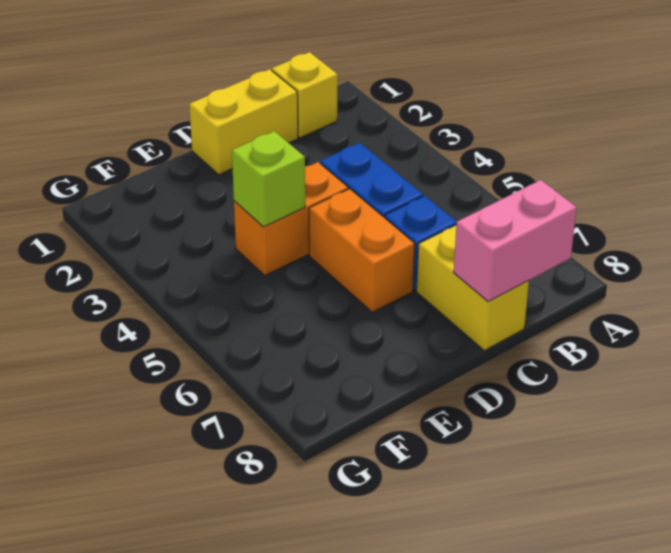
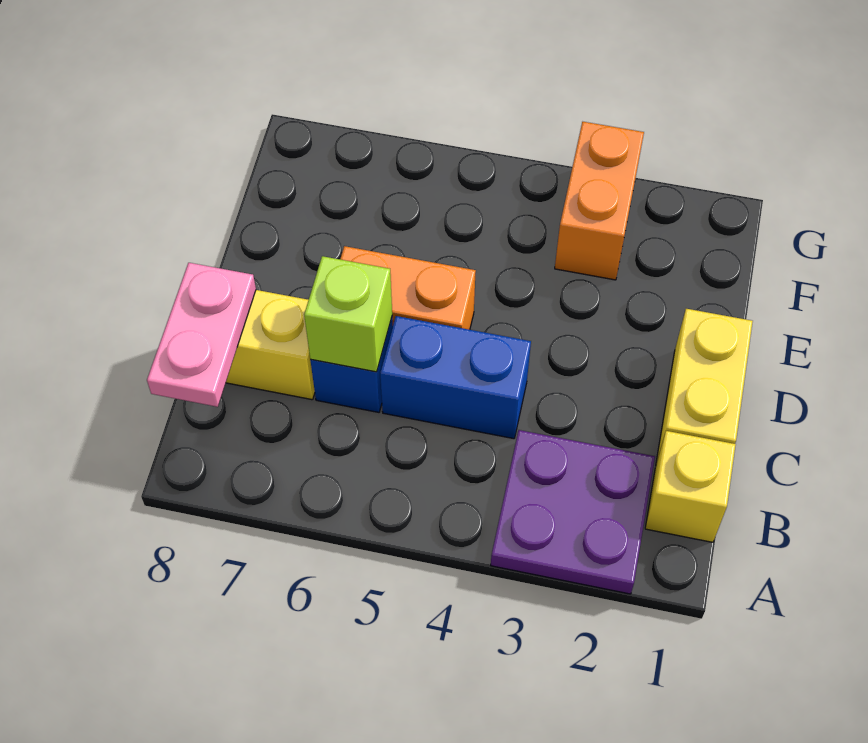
none -> purple plate A2:B3 level 1
pink brick B8:C8 level 2 -> pink plate B8:C8 level 2
orange brick D4:E4 level 1 -> orange brick F3:G3 level 1
lime brick E4 level 2 -> lime brick C6 level 2

